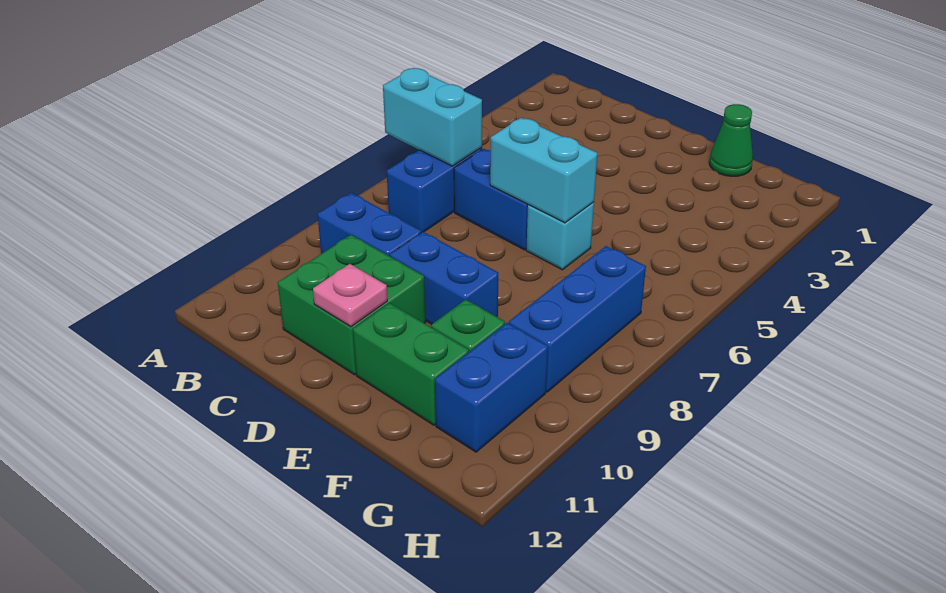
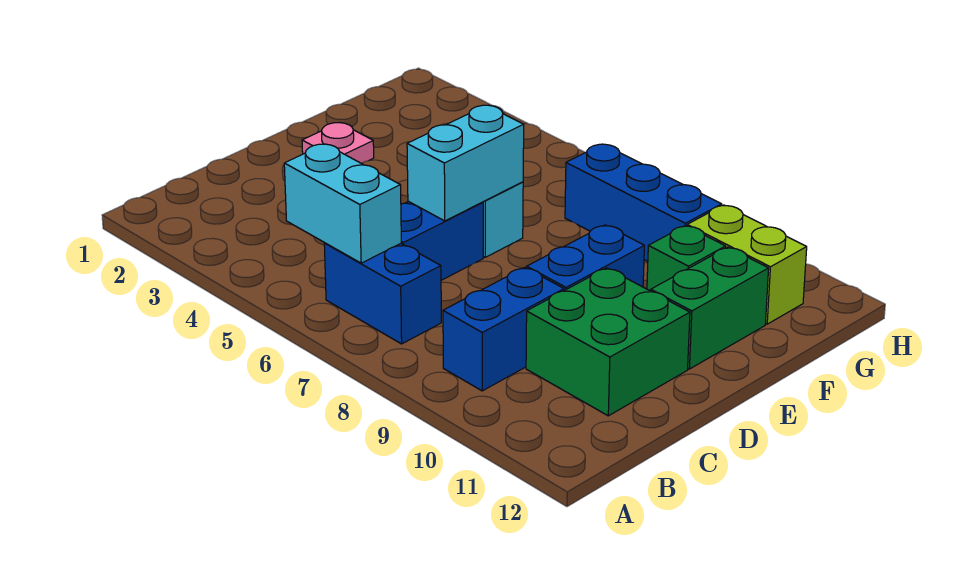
cyan brick A6:B6 level 2 -> cyan brick B5:B6 level 2
pink plate D11 level 2 -> pink plate E2 level 1
green cone F1 level 1 -> none
blue brick G10:G11 level 1 -> lime brick G10:G11 level 1

